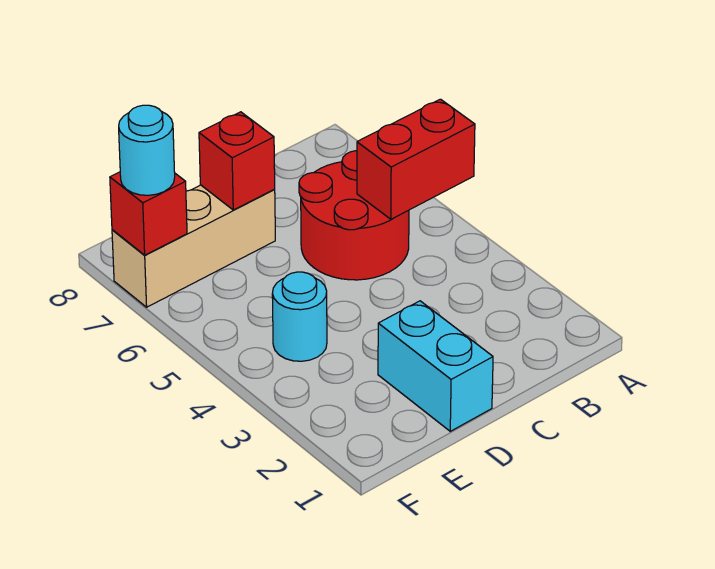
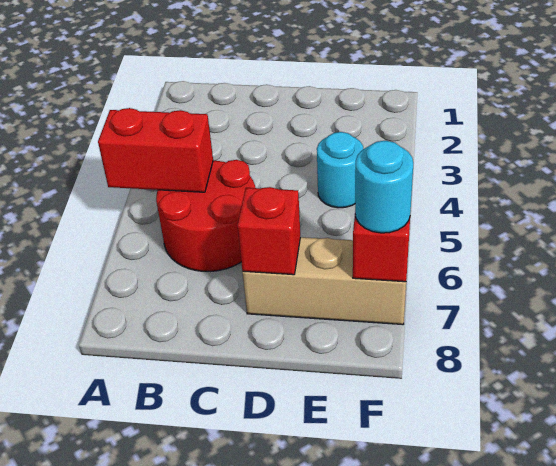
cyan brick D1:D2 level 1 -> none

